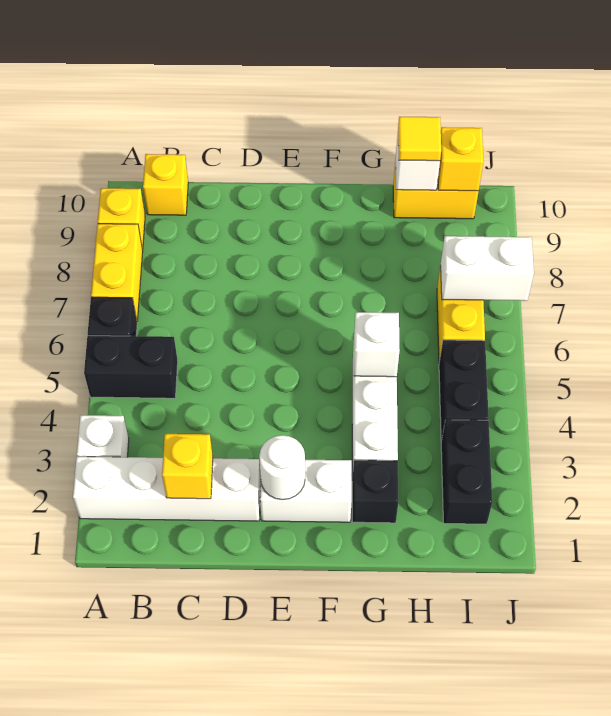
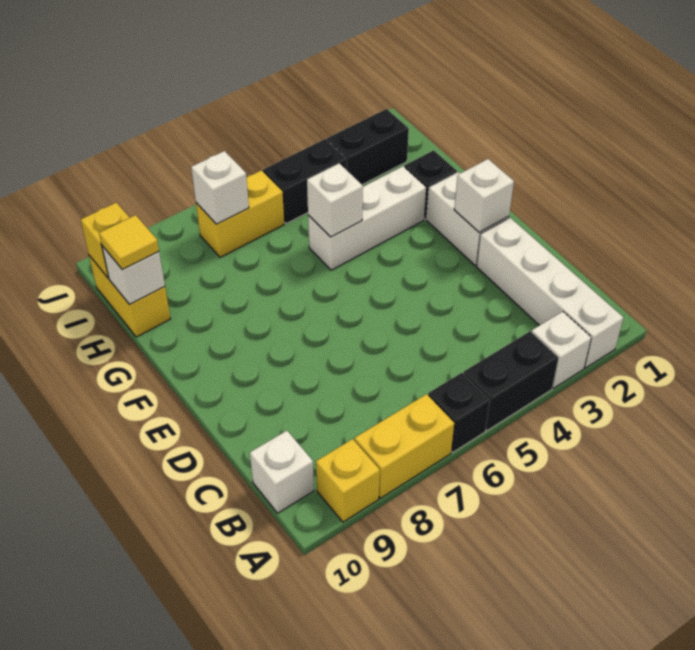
black brick A5:B5 level 1 -> black brick A4:A5 level 1
yellow brick B10 level 1 -> white brick B10 level 1
yellow brick C2 level 2 -> none
white round brick E2 level 2 -> white brick E2 level 2
white brick I7:J7 level 2 -> white brick I7 level 2

